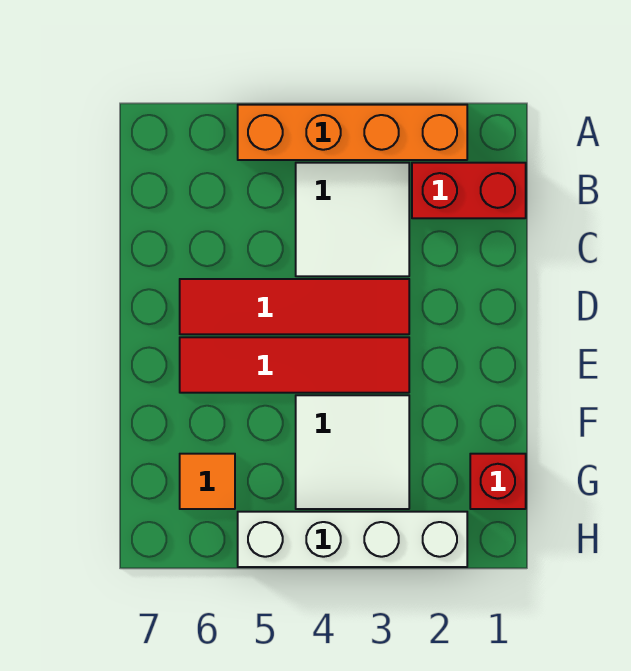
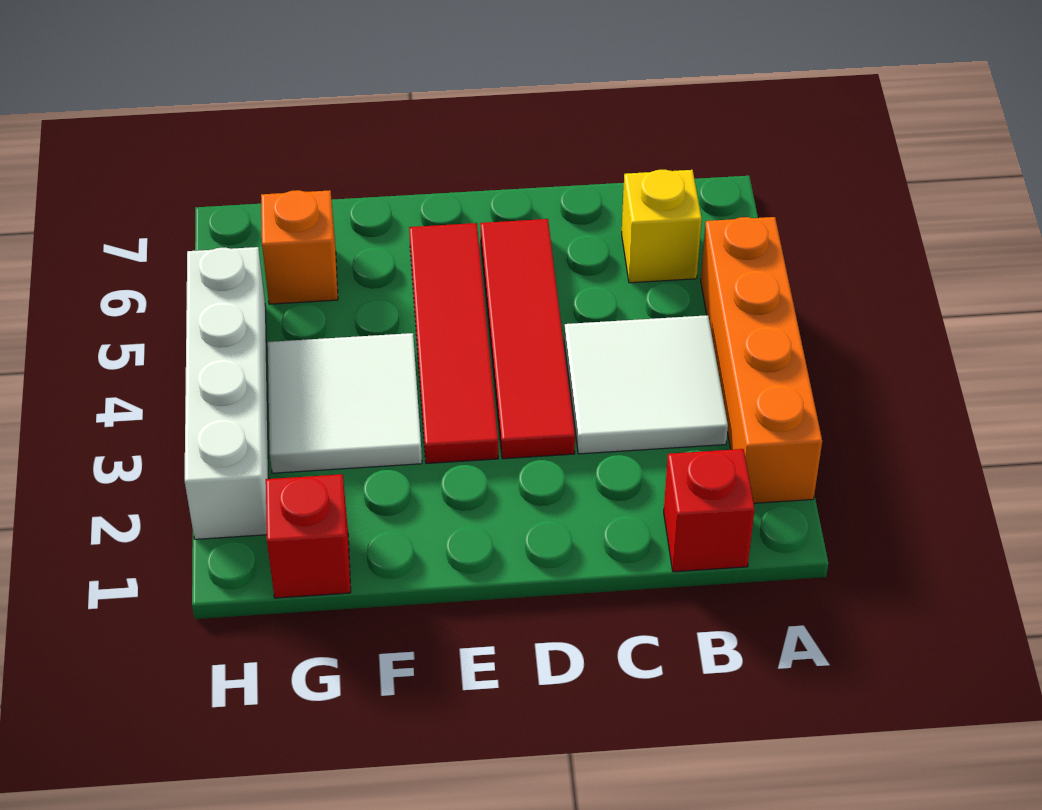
red brick B1:B2 level 1 -> red brick B1 level 1
none -> yellow brick B6 level 1
orange tile G6 level 1 -> orange brick G6 level 1

